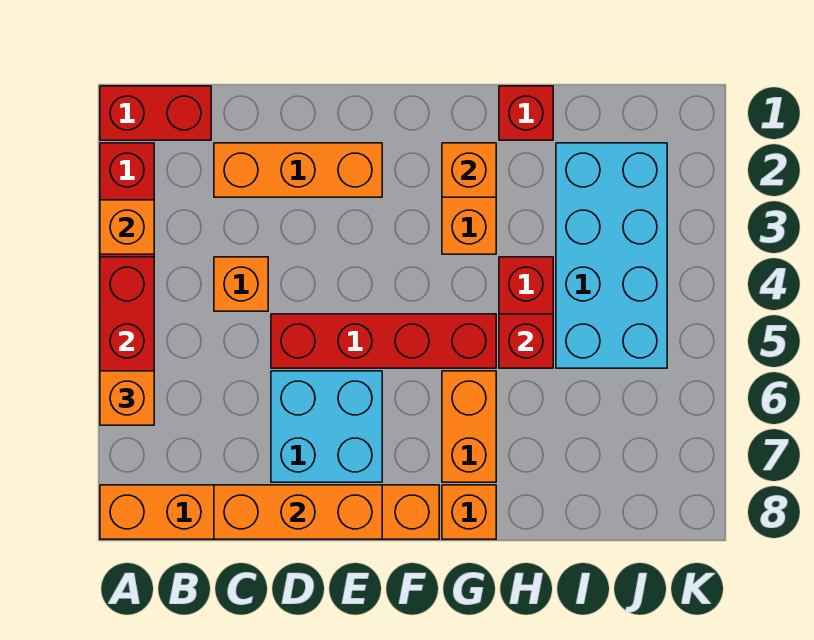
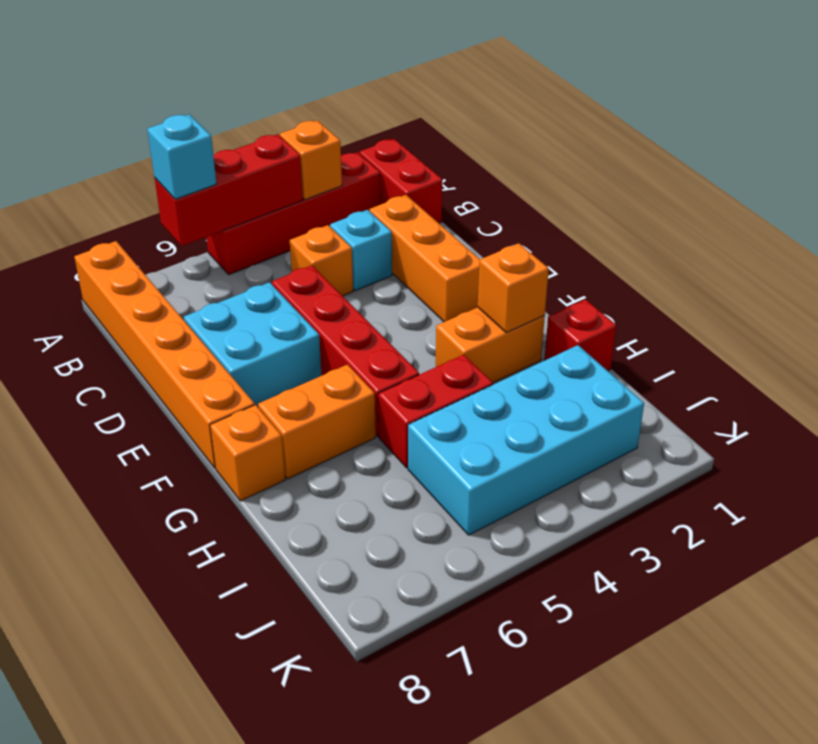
orange brick A6 level 3 -> cyan brick A6 level 3
none -> cyan brick C3 level 1
orange brick C8:E8 level 2 -> none
red brick H5 level 2 -> none

